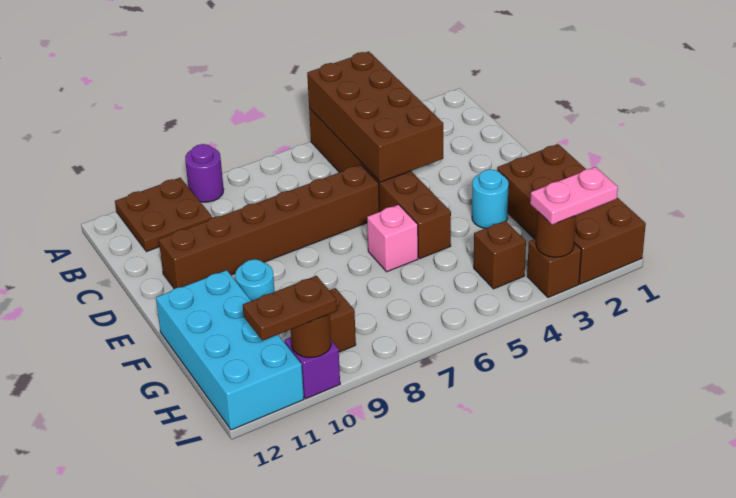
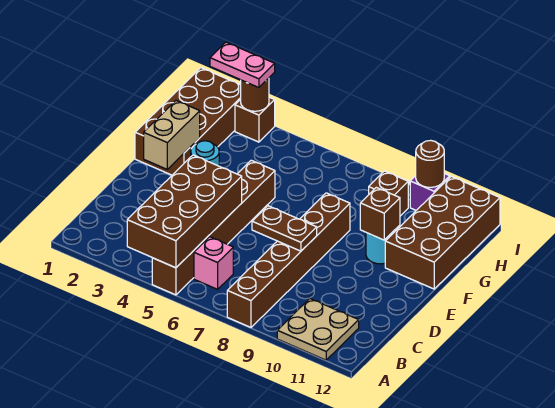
purple round brick A9 level 1 -> none
brown plate A10:B11 level 1 -> tan plate A10:B11 level 1
brown brick D6:D11 level 1 -> brown brick A8:F8 level 1
none -> tan brick E2:F2 level 2
pink brick F6 level 1 -> pink brick B6 level 1
cyan brick F11:I12 level 1 -> brown brick F11:I12 level 1
brown brick H4 level 1 -> brown brick F10 level 2
brown plate I10:I11 level 3 -> brown plate D7:D8 level 2

